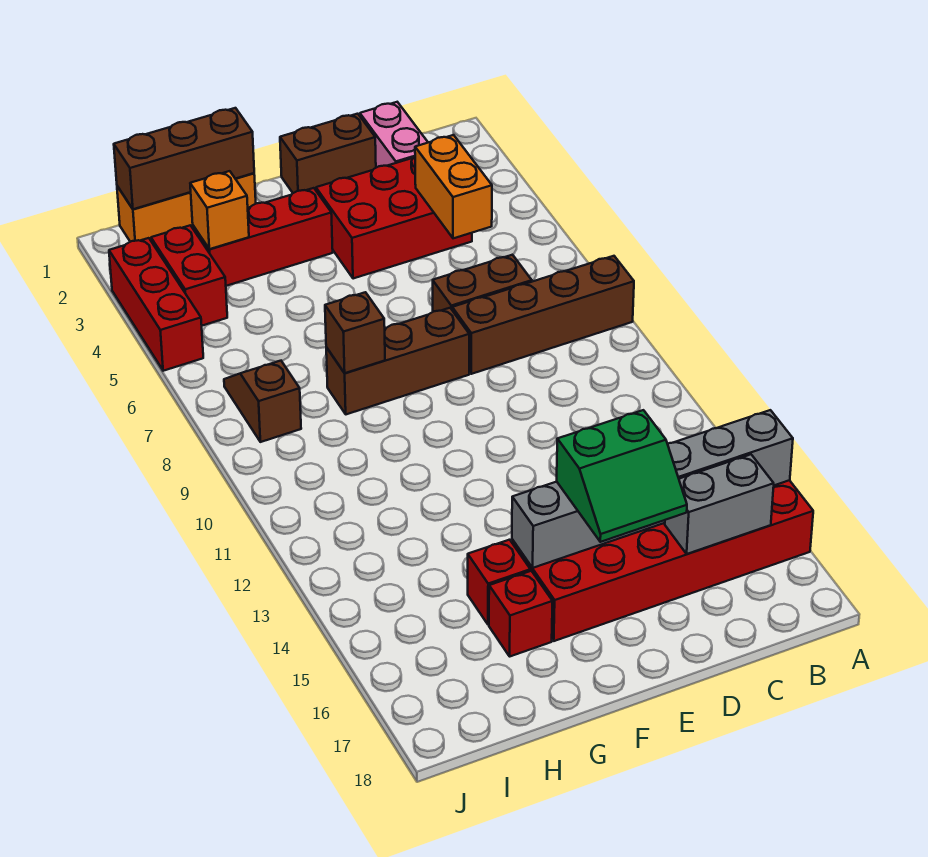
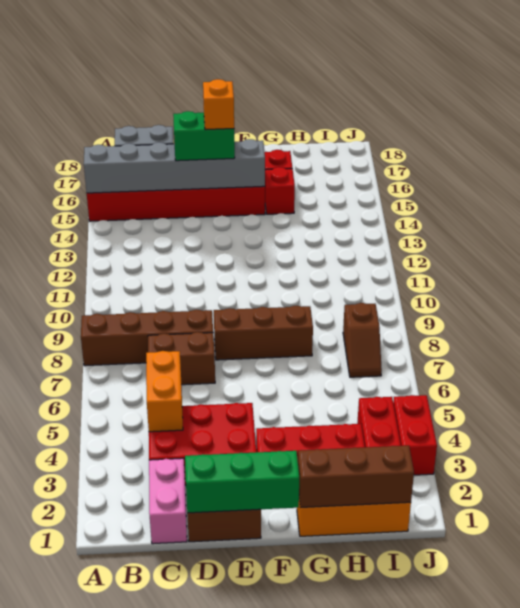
none -> green brick D1:F1 level 2
brown brick G8 level 2 -> none
orange brick H3 level 2 -> orange brick E15 level 4
red brick J3:J5 level 1 -> red brick J3:J4 level 1

